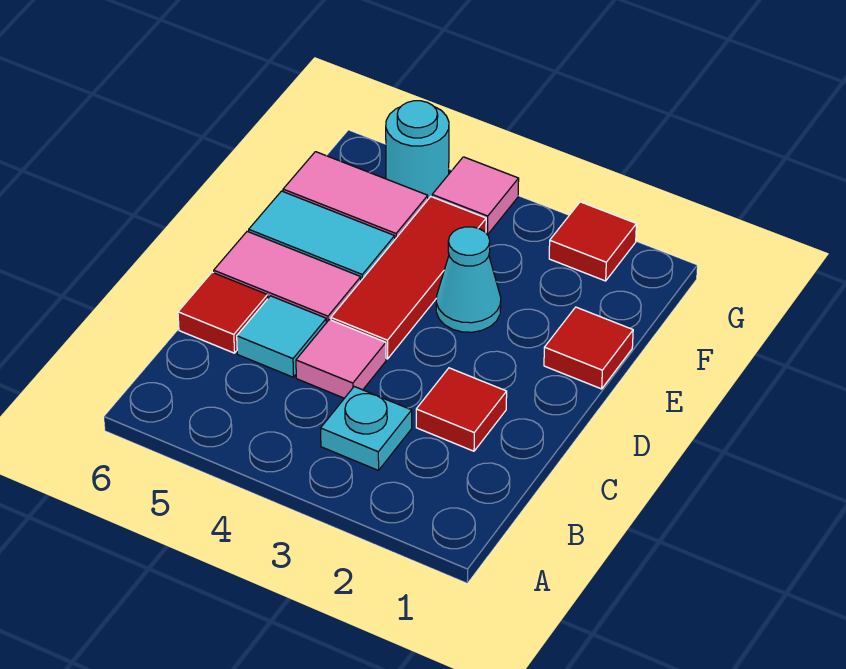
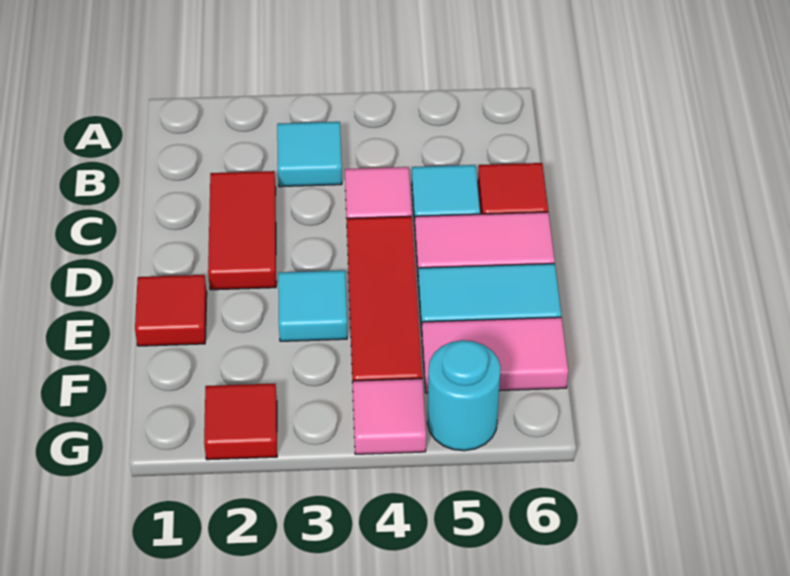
cyan plate B3 level 1 -> cyan tile B3 level 1
red tile C2 level 1 -> red tile C2:D2 level 1
cyan cone E3 level 1 -> cyan tile E3 level 1

